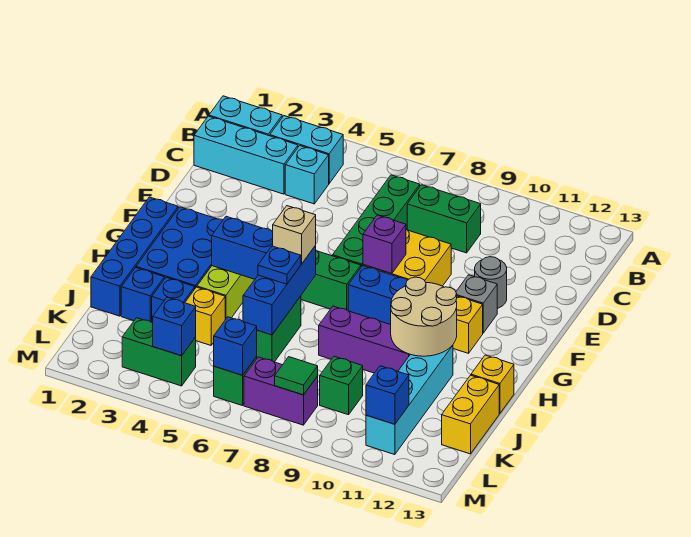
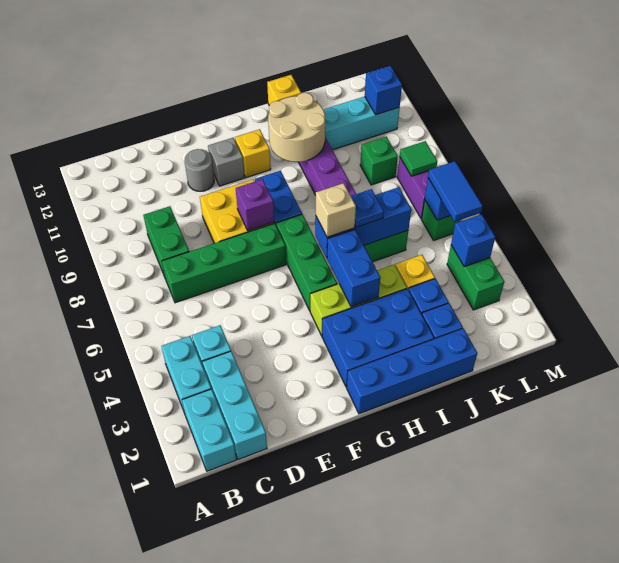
yellow brick J13:K13 level 1 -> none
none -> blue tile L5:L6 level 3

